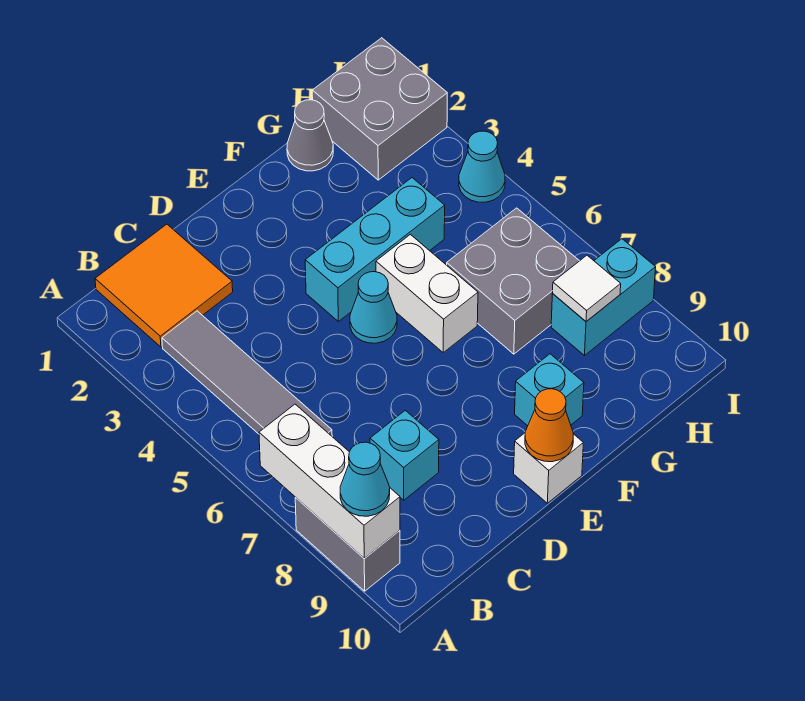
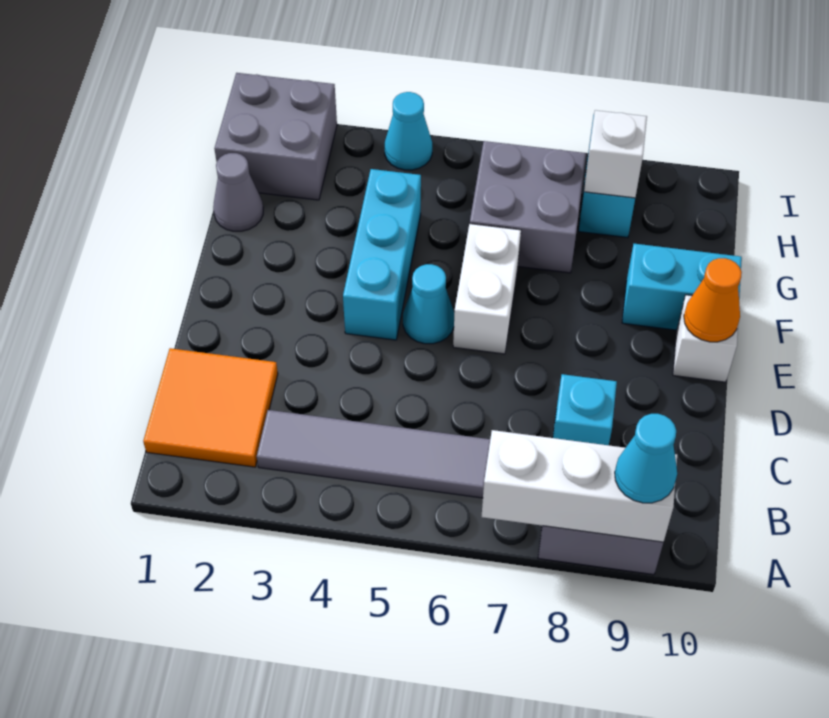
white brick F5:F6 level 1 -> white brick E6:F6 level 1
cyan brick F9 level 1 -> cyan brick F9:F10 level 1
white tile H8 level 2 -> white brick H8 level 2

